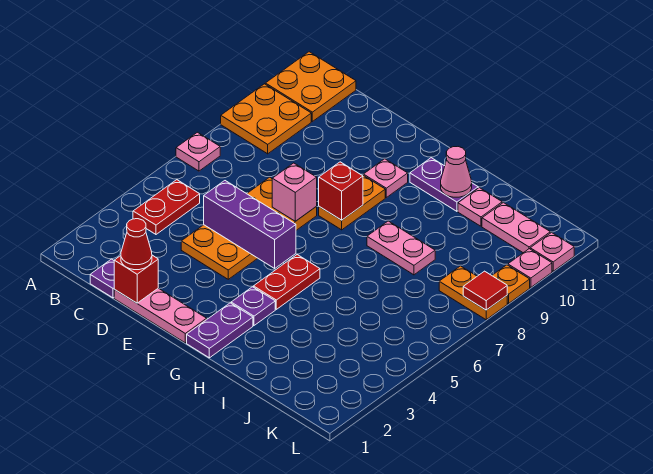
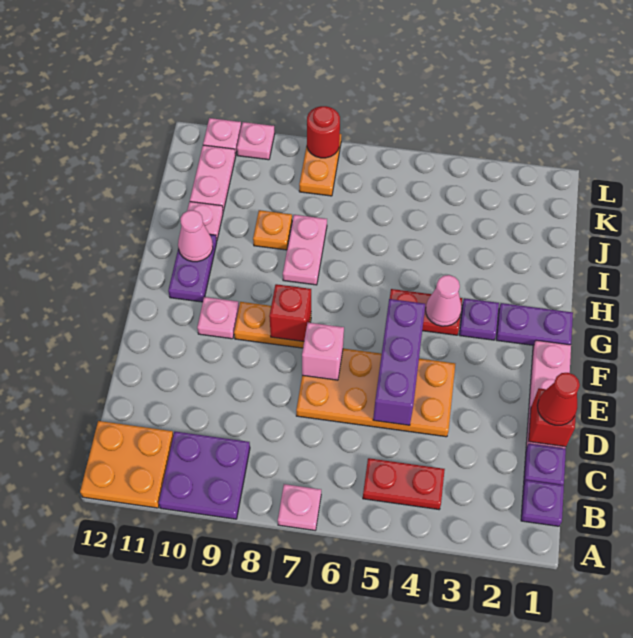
orange plate A9:B10 level 1 -> purple plate A9:B10 level 1
none -> purple plate B1 level 1
none -> pink cone G4 level 2
red tile L8 level 2 -> red round brick L8 level 2
orange plate L9 level 1 -> orange plate I9 level 1

